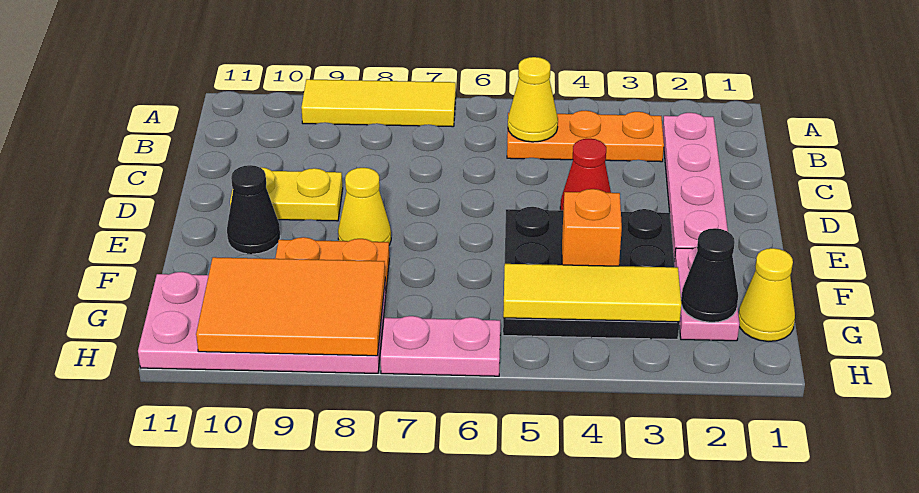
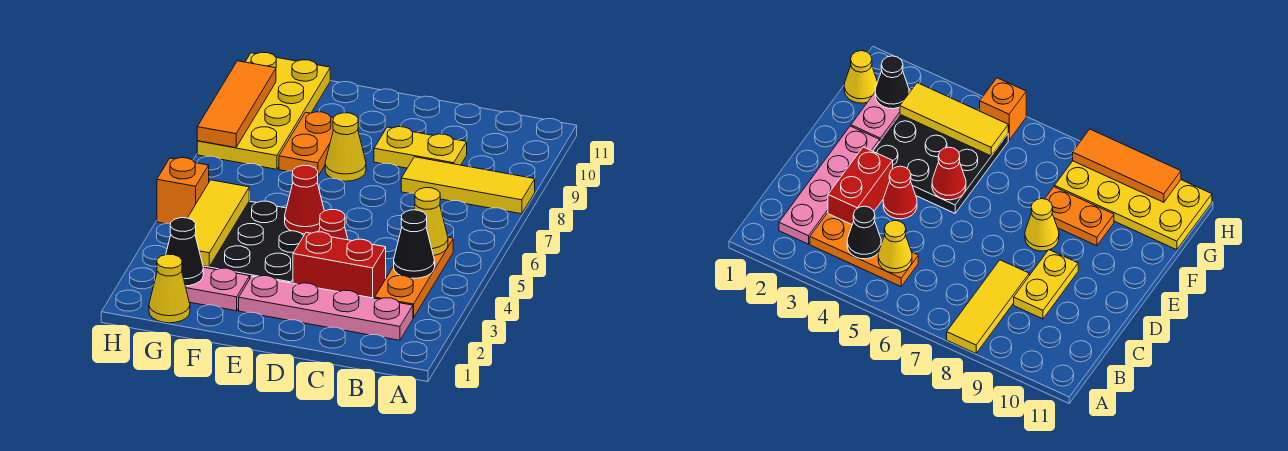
yellow tile A7:A9 level 1 -> yellow tile A8:C8 level 1
none -> red brick C3:D3 level 1
yellow plate D9:D10 level 1 -> yellow plate C9:D9 level 1
none -> red cone E5 level 2
black cone E10 level 1 -> black cone B4 level 2
orange brick F4 level 2 -> orange brick H5 level 1
pink plate G8:H11 level 1 -> yellow plate G8:H11 level 1
orange tile G8:H10 level 2 -> orange tile H8:H10 level 2
pink plate H6:H7 level 1 -> none

